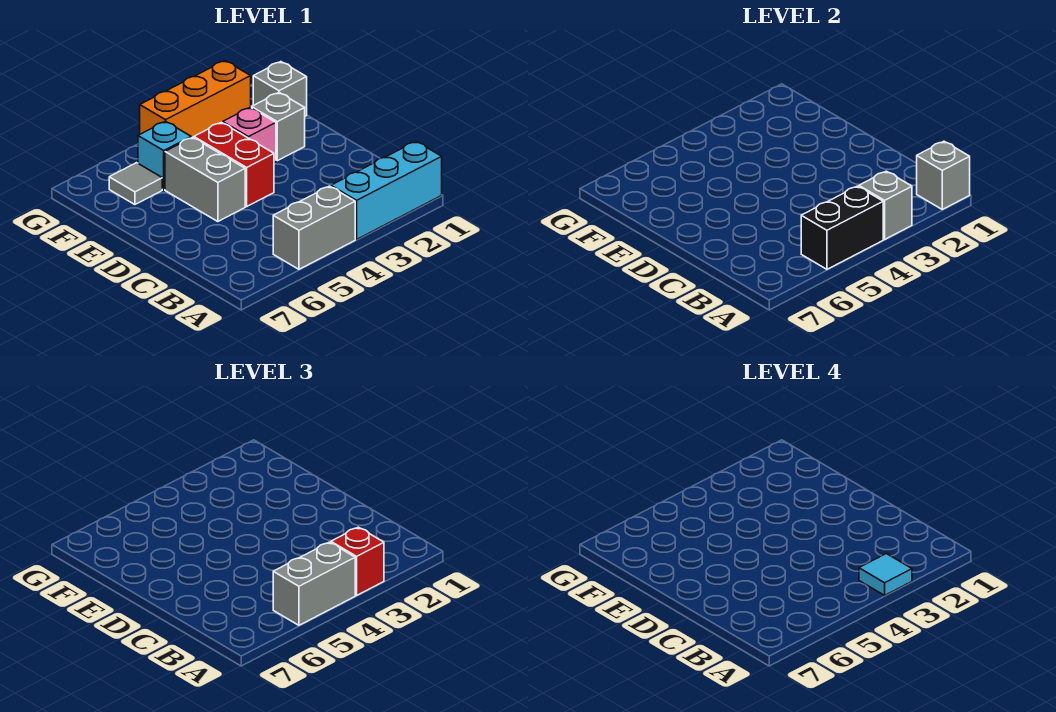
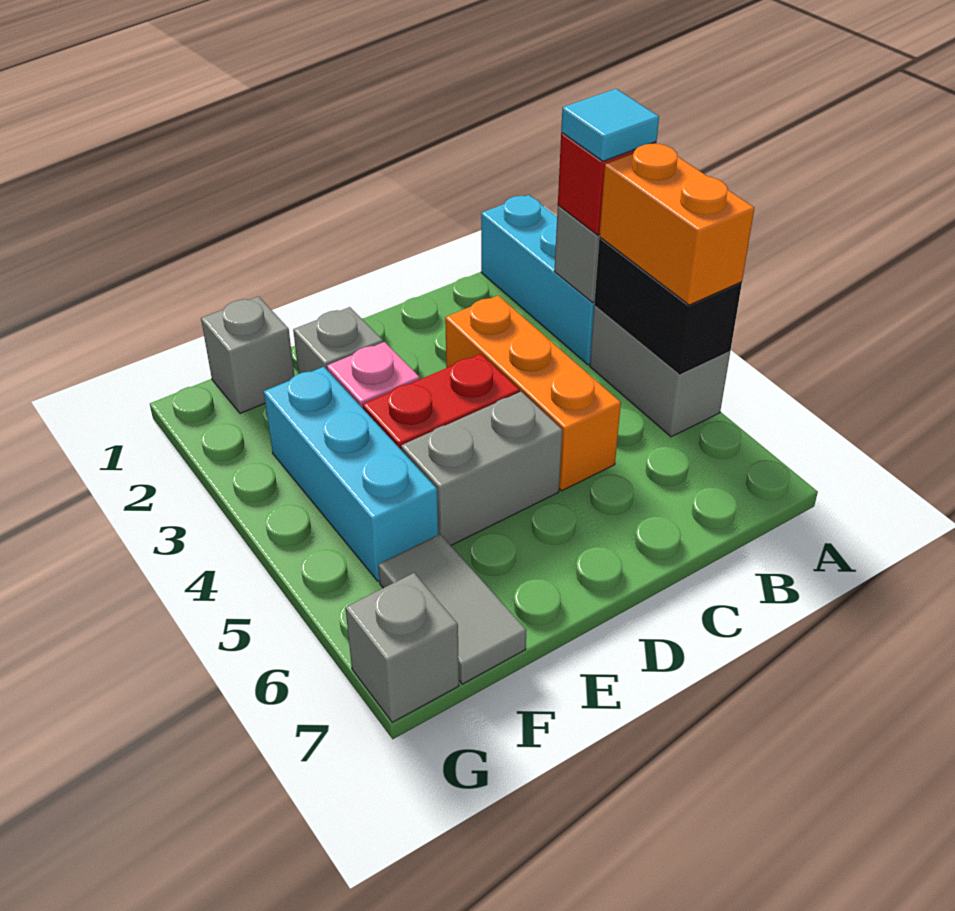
grey brick A1 level 2 -> grey brick G7 level 1
grey brick A4:A5 level 3 -> orange brick A4:A5 level 3
cyan brick F5 level 1 -> cyan brick F3:F5 level 1
grey tile F6 level 1 -> grey tile F6:F7 level 1
orange brick G2:G4 level 1 -> orange brick C3:C5 level 1

